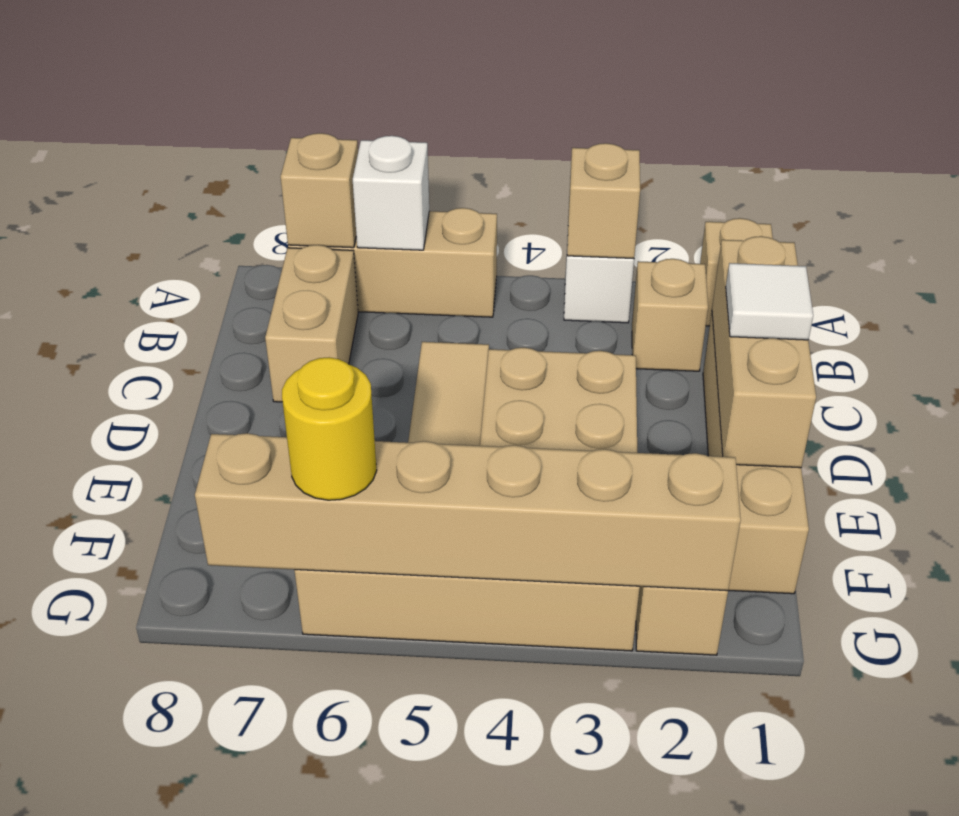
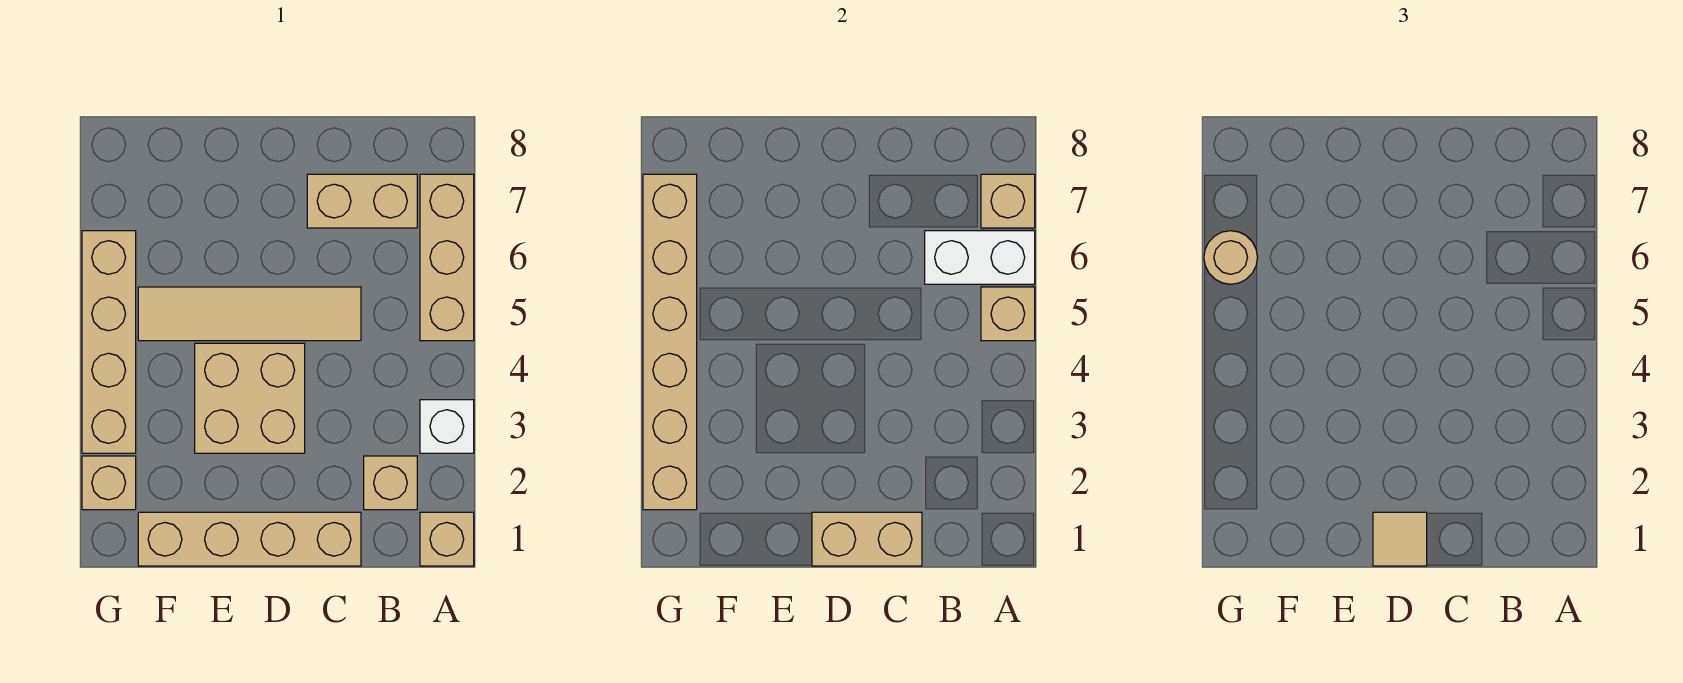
tan brick A3 level 2 -> tan brick A5 level 2
white brick A6 level 2 -> white brick A6:B6 level 2
tan brick C1:E1 level 2 -> tan brick C1:D1 level 2
white tile D1 level 3 -> tan tile D1 level 3
yellow round brick G6 level 3 -> tan round brick G6 level 3

